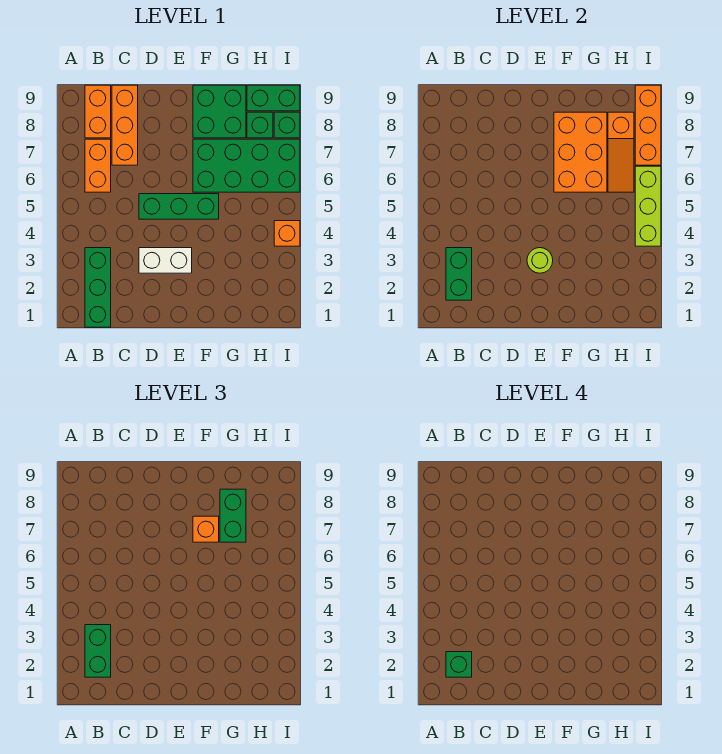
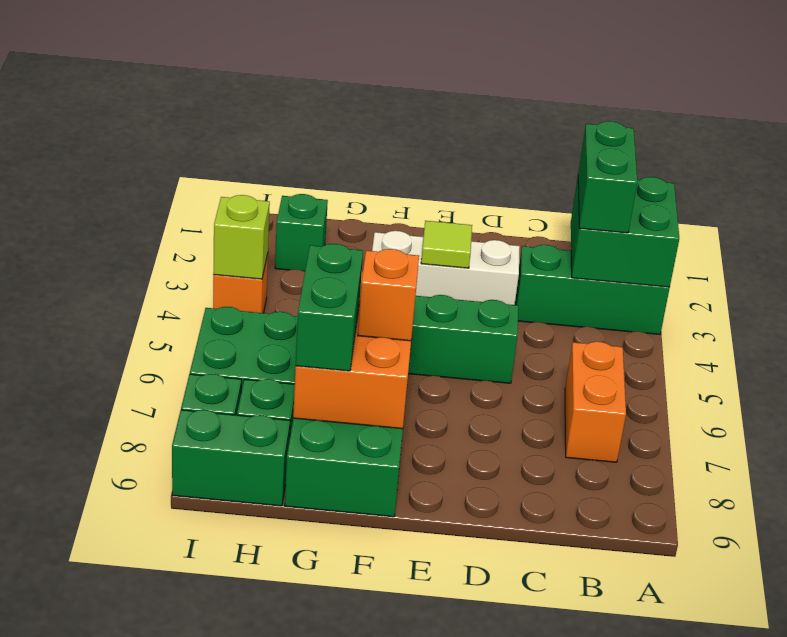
green brick B1:B3 level 1 -> green brick A3:C3 level 1
green brick B2:B3 level 2 -> green brick A2:B3 level 2
green brick B2 level 4 -> green brick H2 level 1
orange brick B8:B9 level 1 -> none
orange brick C7:C9 level 1 -> none
white brick D3:E3 level 1 -> white brick D3:F3 level 1
lime round brick E3 level 2 -> lime tile E3 level 2
orange slope H6:H8 level 2 top 8 -> none
lime brick I4:I6 level 2 -> lime brick I4 level 2
orange brick I7:I9 level 2 -> none

